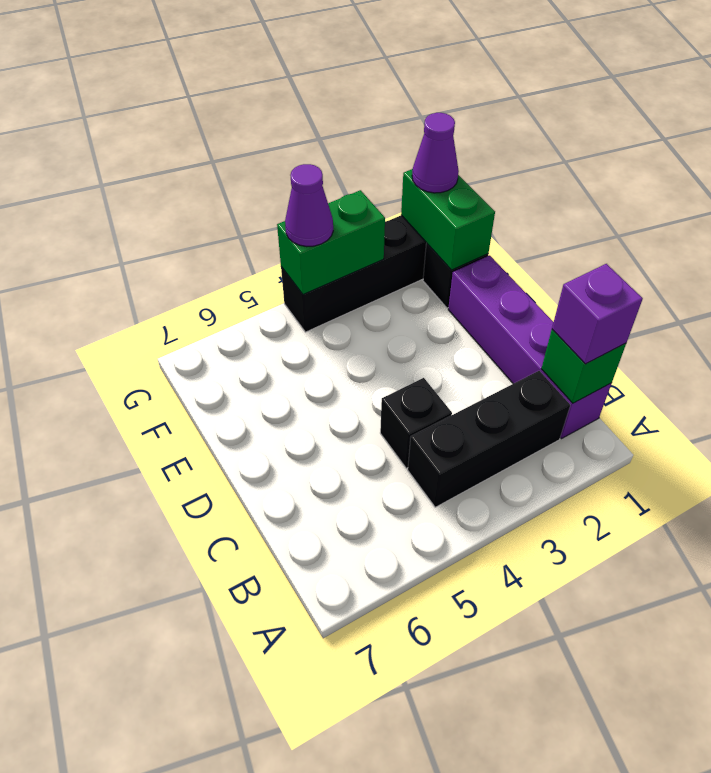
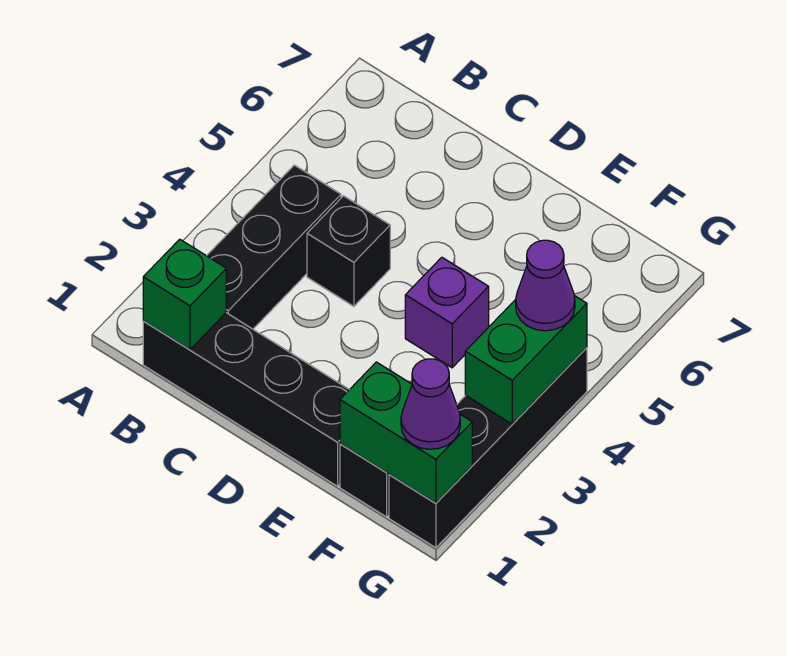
purple brick B1:E1 level 1 -> black brick B1:E1 level 1
purple brick B1 level 3 -> purple brick E4 level 1

